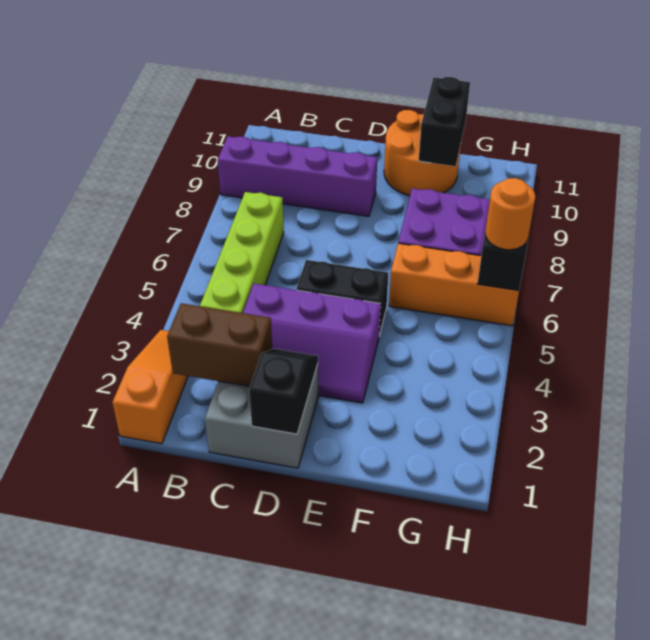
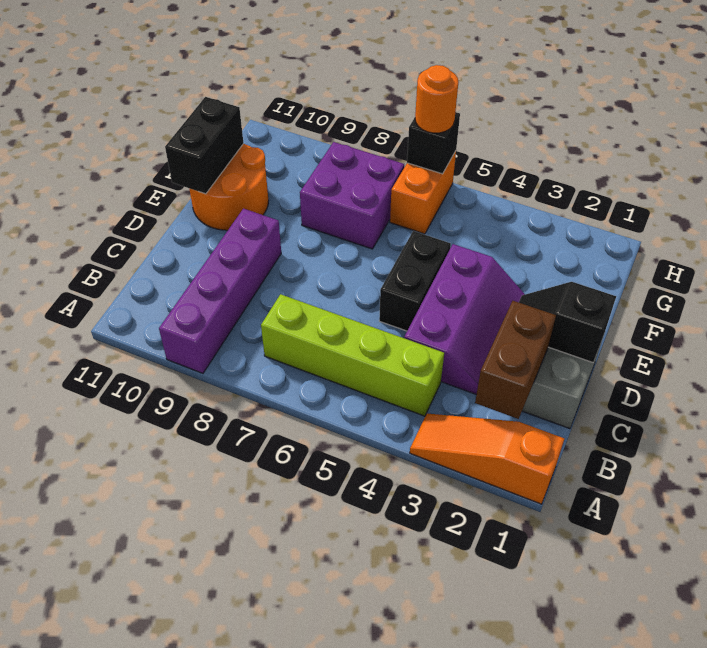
orange brick F6:H6 level 1 -> orange brick G6:H6 level 1
black brick F10:F11 level 2 -> black brick E11:F11 level 2

